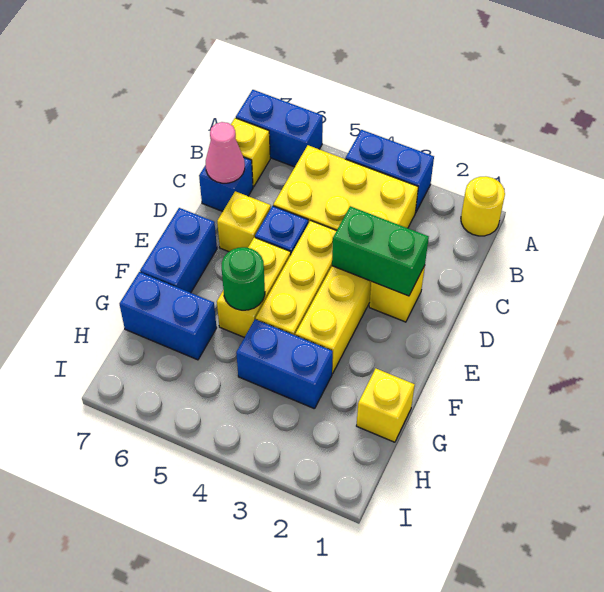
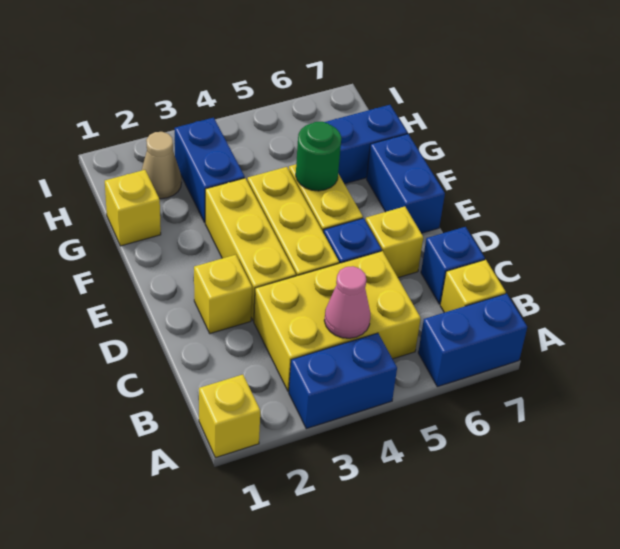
yellow round brick A1 level 1 -> yellow brick A1 level 1
pink cone C7 level 2 -> pink cone B4 level 2
green brick D2:D3 level 2 -> none
blue brick G3:G4 level 1 -> blue brick G3:H3 level 1
none -> tan cone H2 level 1

